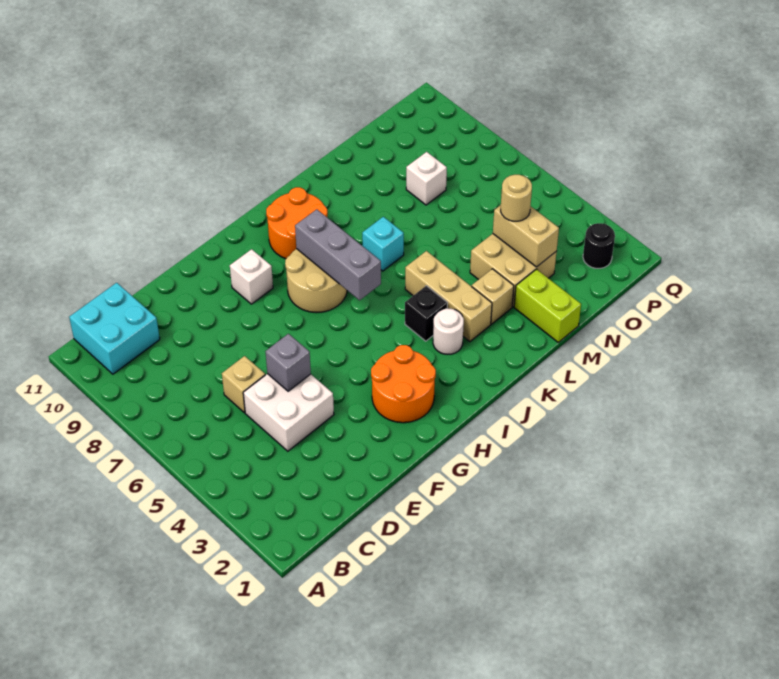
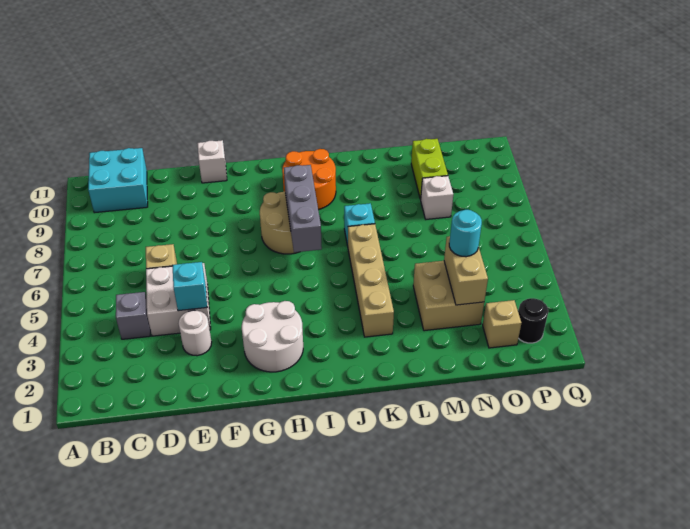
none -> cyan brick E4 level 2
grey brick E5 level 2 -> grey brick C4 level 1
orange round brick G2:H3 level 1 -> white round brick G2:H3 level 1
white brick G9 level 1 -> white brick F11 level 1
white round brick J3 level 1 -> white round brick E3 level 1
black brick J4 level 1 -> none
tan brick K3:K5 level 1 -> tan brick K3:K6 level 1
tan brick L3 level 1 -> tan brick O2 level 1
lime brick M1:M2 level 1 -> lime brick N9:N10 level 1
tan round brick N4 level 3 -> cyan round brick N4 level 3

